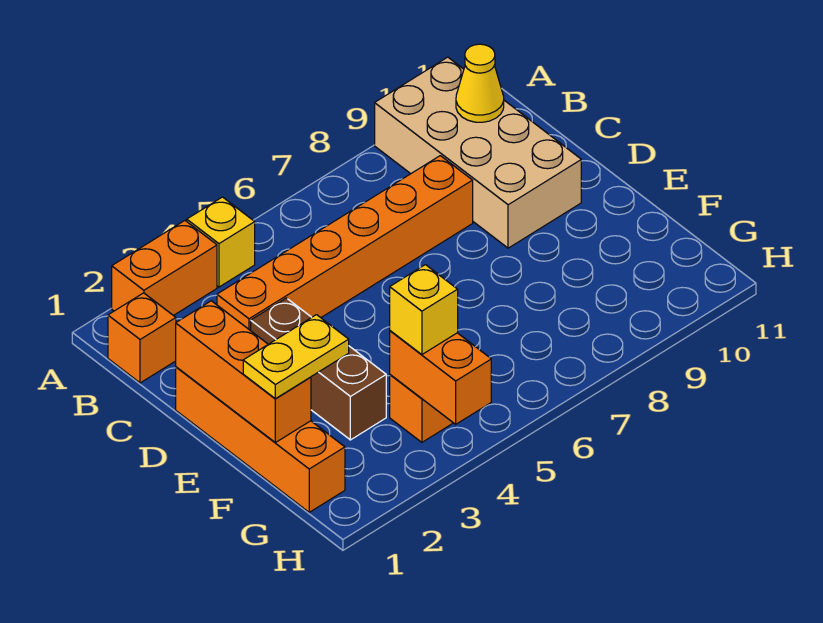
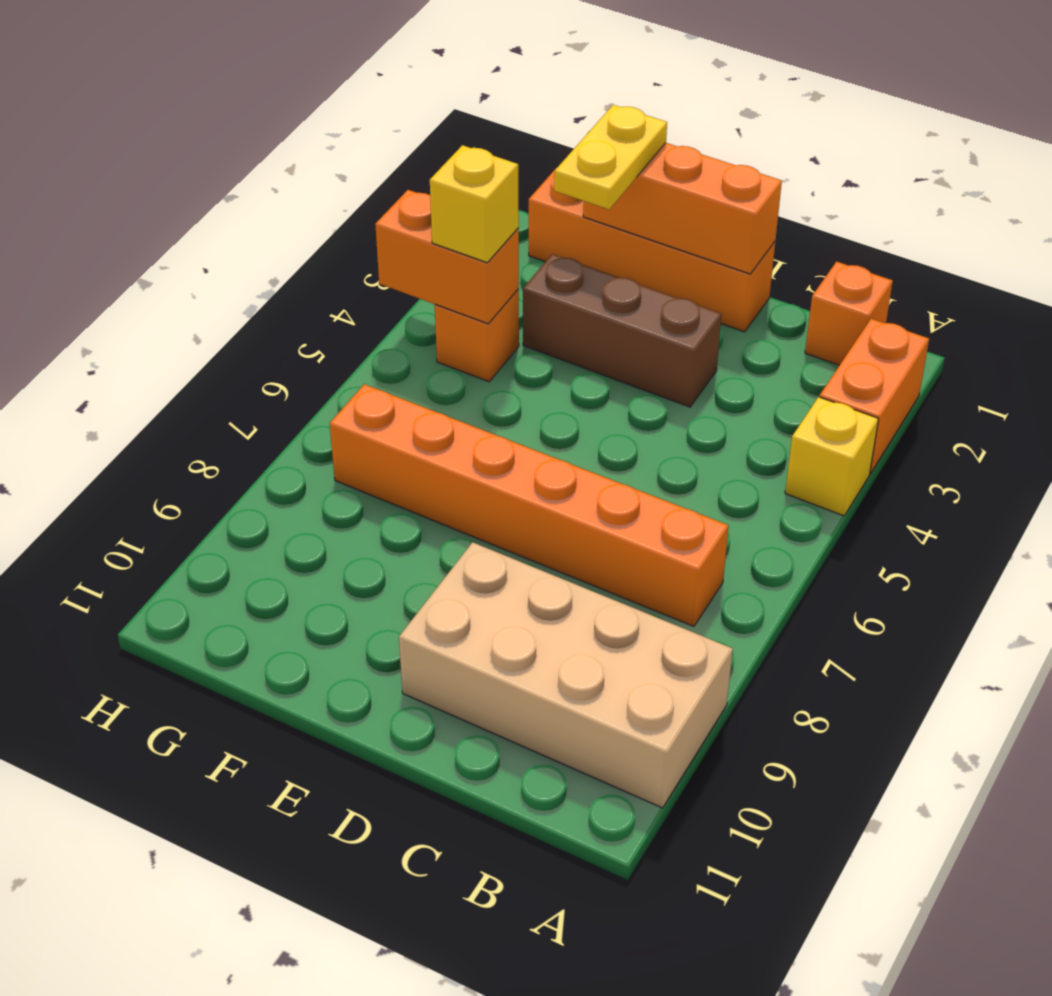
yellow cone B10 level 2 -> none
orange brick C3:C8 level 1 -> orange brick B7:G7 level 1

